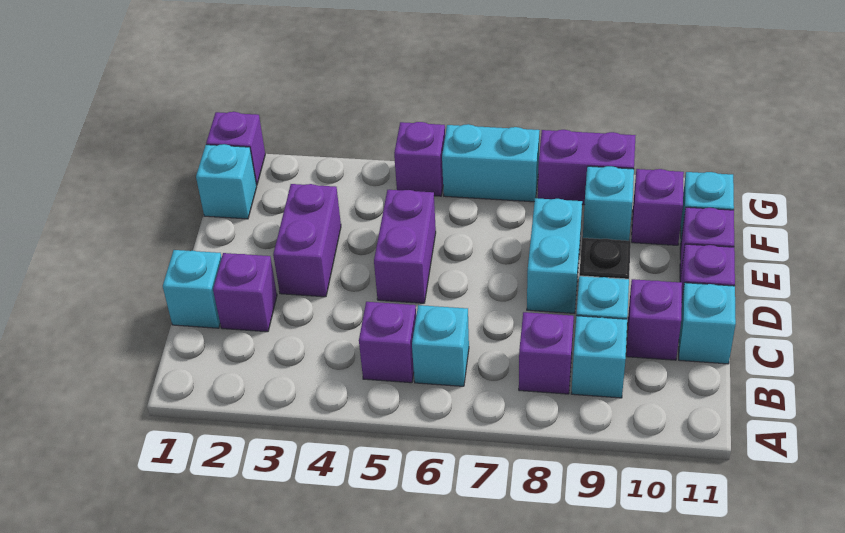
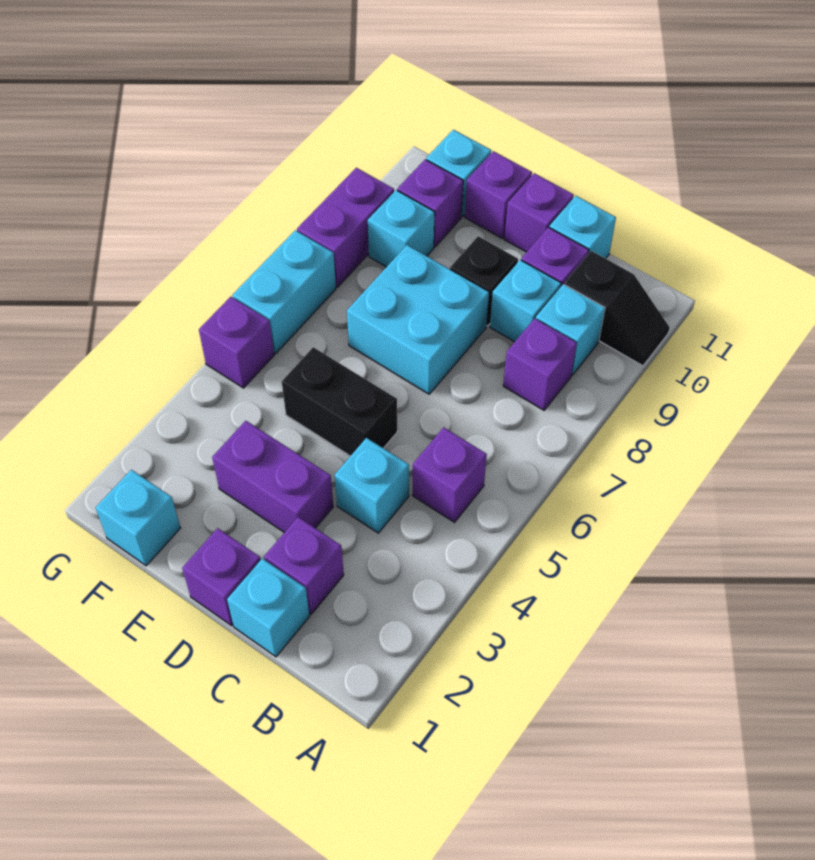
none -> black slope A10:B10 level 1 top B
cyan brick B6 level 1 -> cyan brick C4 level 1
purple brick D5:E5 level 1 -> black brick D5:E5 level 1
cyan brick D8:E8 level 1 -> cyan brick D7:E8 level 1
purple brick G1 level 1 -> purple brick D1 level 1

